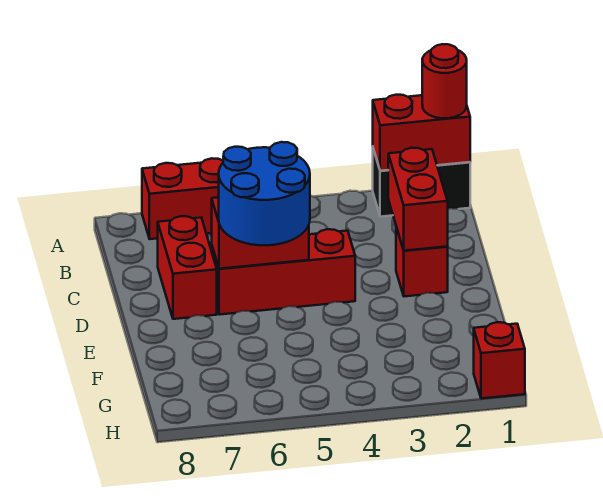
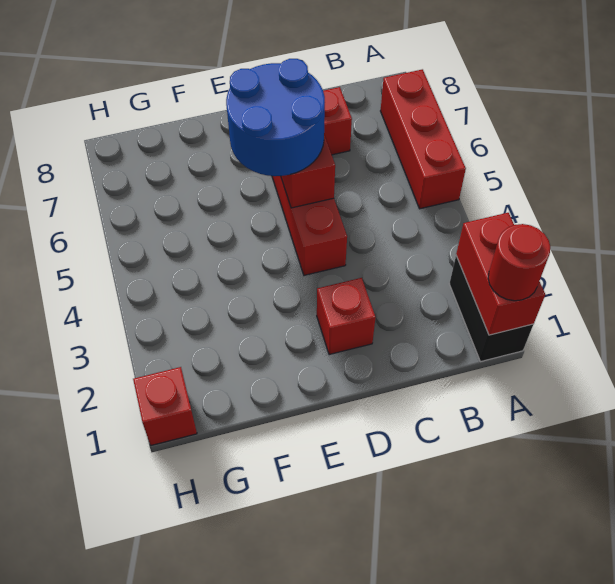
red brick C2:D2 level 2 -> none

